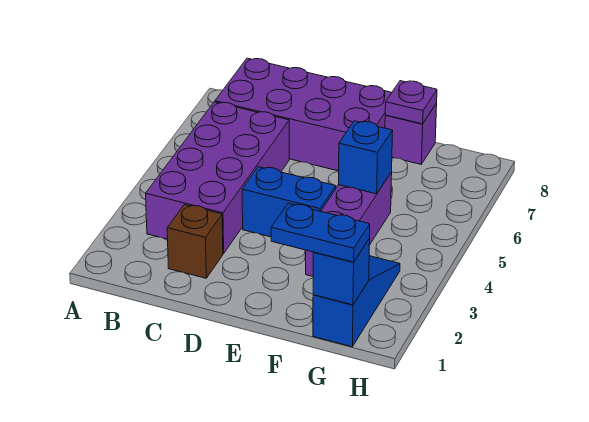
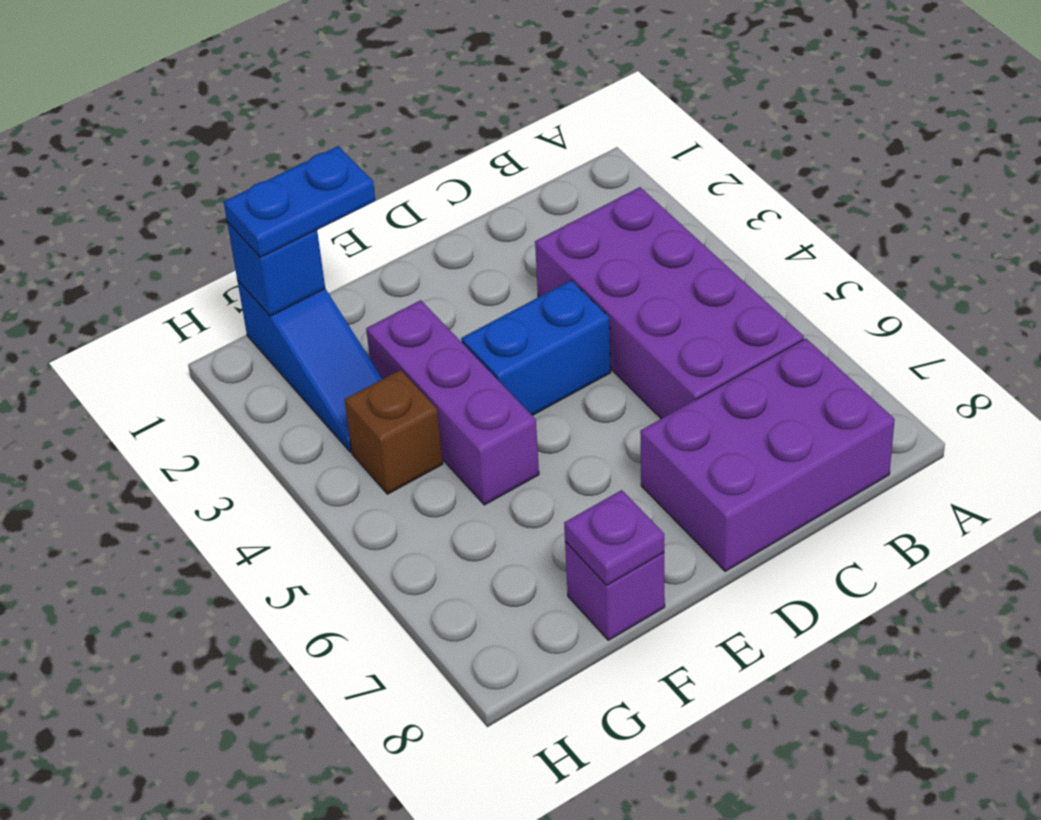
purple brick B7:E8 level 1 -> purple brick B7:D8 level 1
brown brick C2 level 1 -> brown brick G4 level 1
blue brick F5 level 2 -> none

